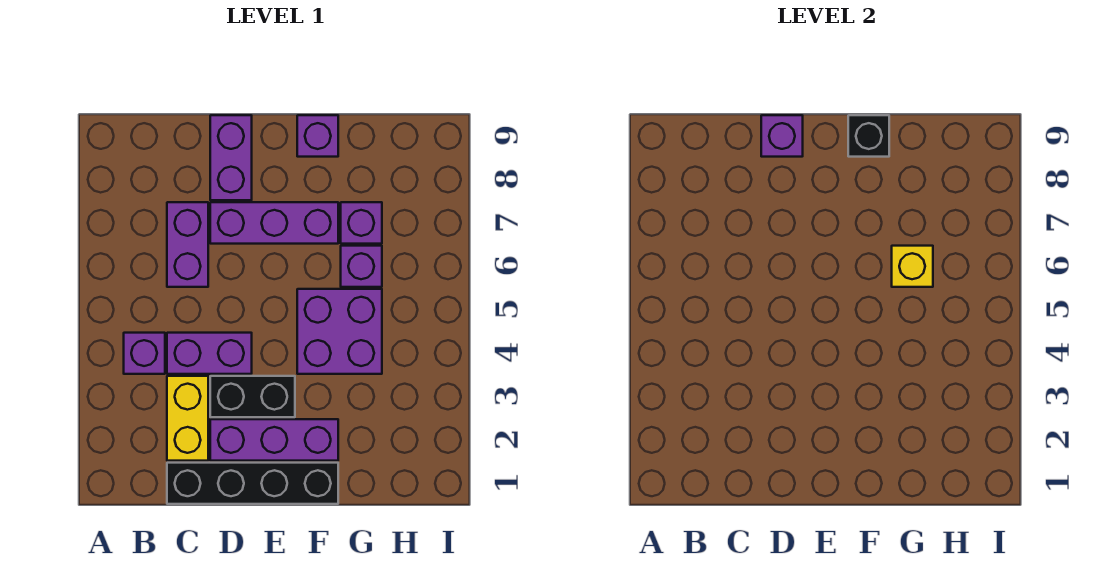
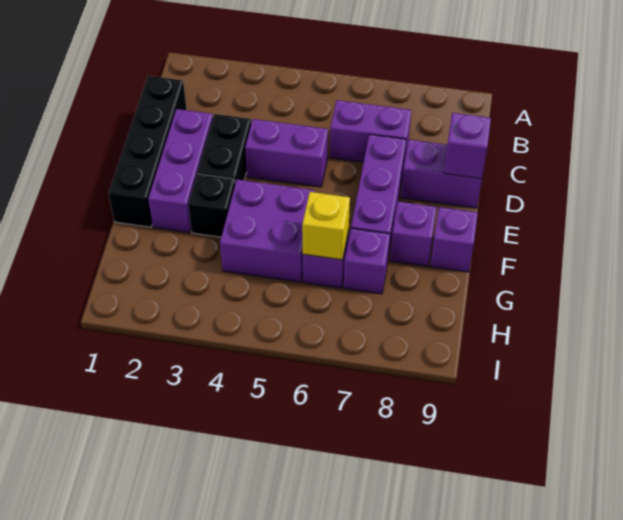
purple brick B4 level 1 -> purple brick F8 level 1
yellow brick C2:C3 level 1 -> none
purple brick C4:D4 level 1 -> purple brick D4:D5 level 1
black brick F9 level 2 -> black brick F3 level 1

